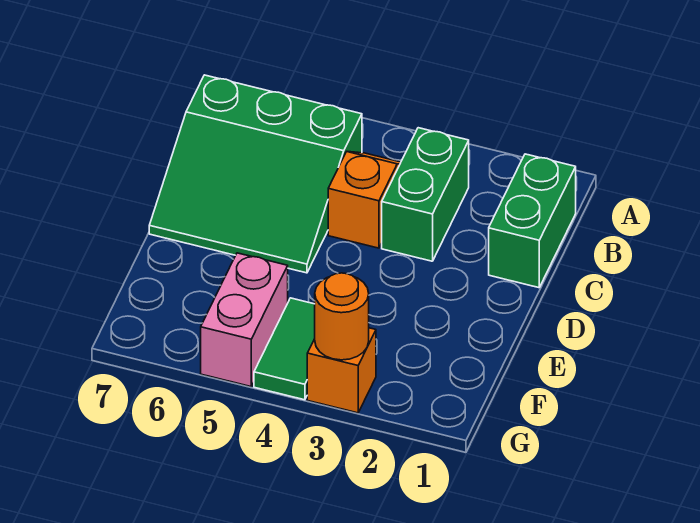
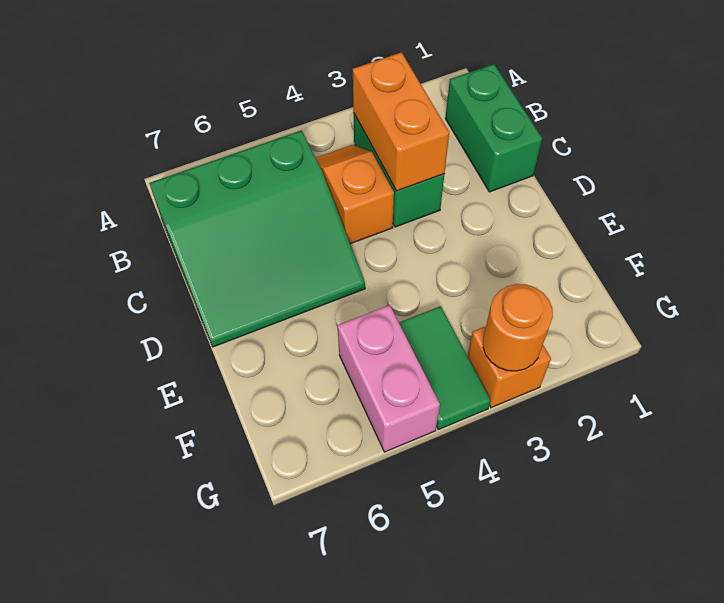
none -> orange brick B3:C3 level 2

